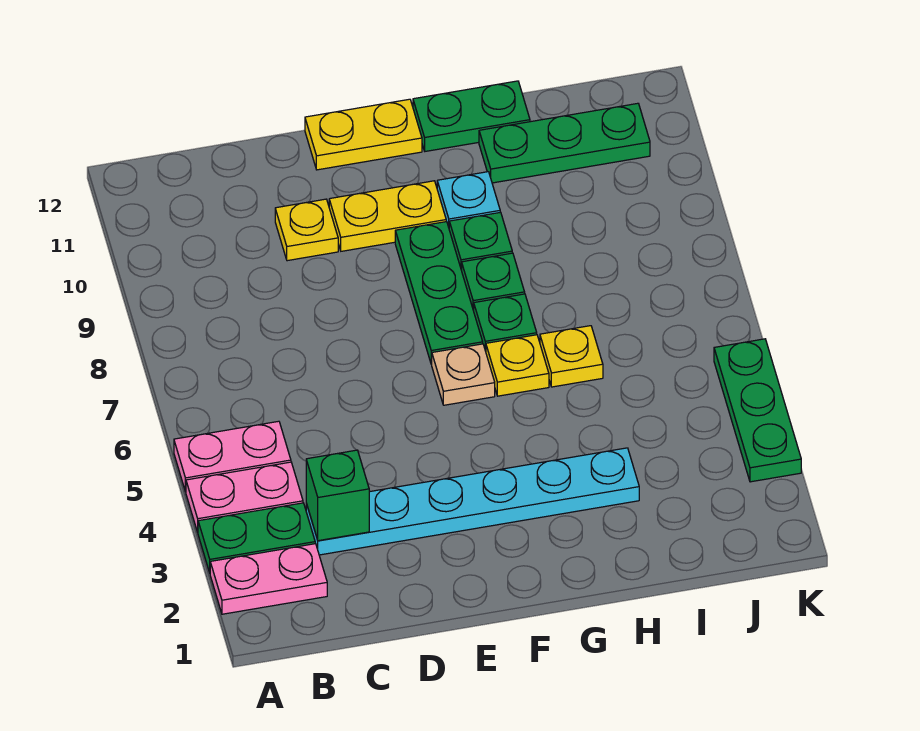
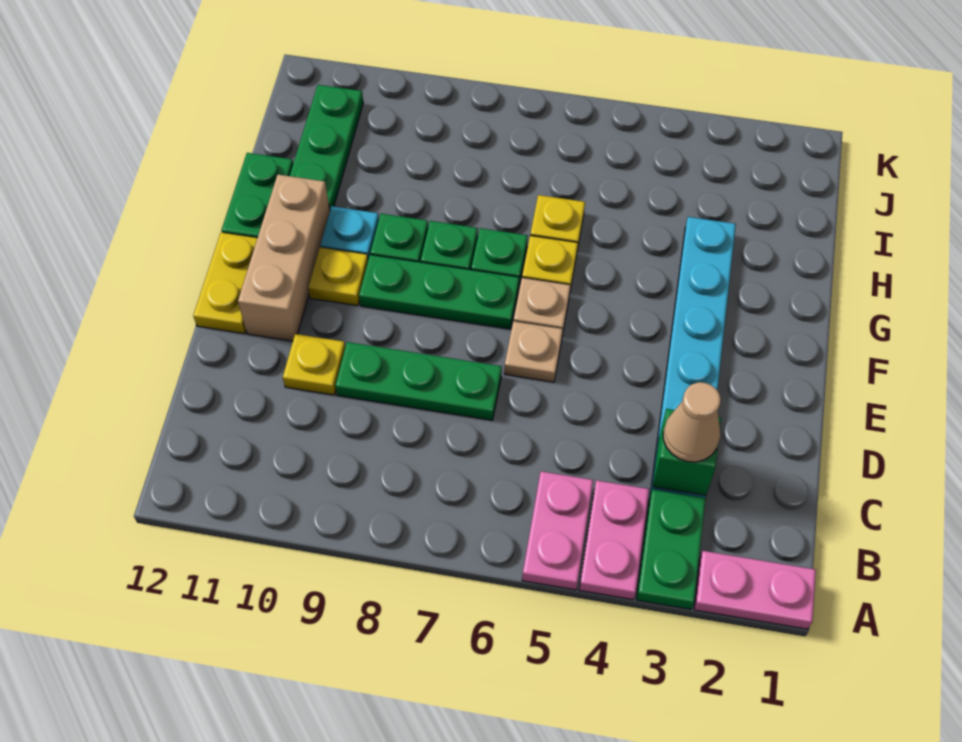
pink plate A2:B2 level 1 -> pink plate A1:A2 level 1
none -> tan cone C3 level 3
none -> tan plate E6 level 1
yellow plate E10:F10 level 1 -> yellow plate F10 level 1
none -> tan brick E11:G11 level 1
green plate K3:K5 level 1 -> green plate D7:D9 level 1

